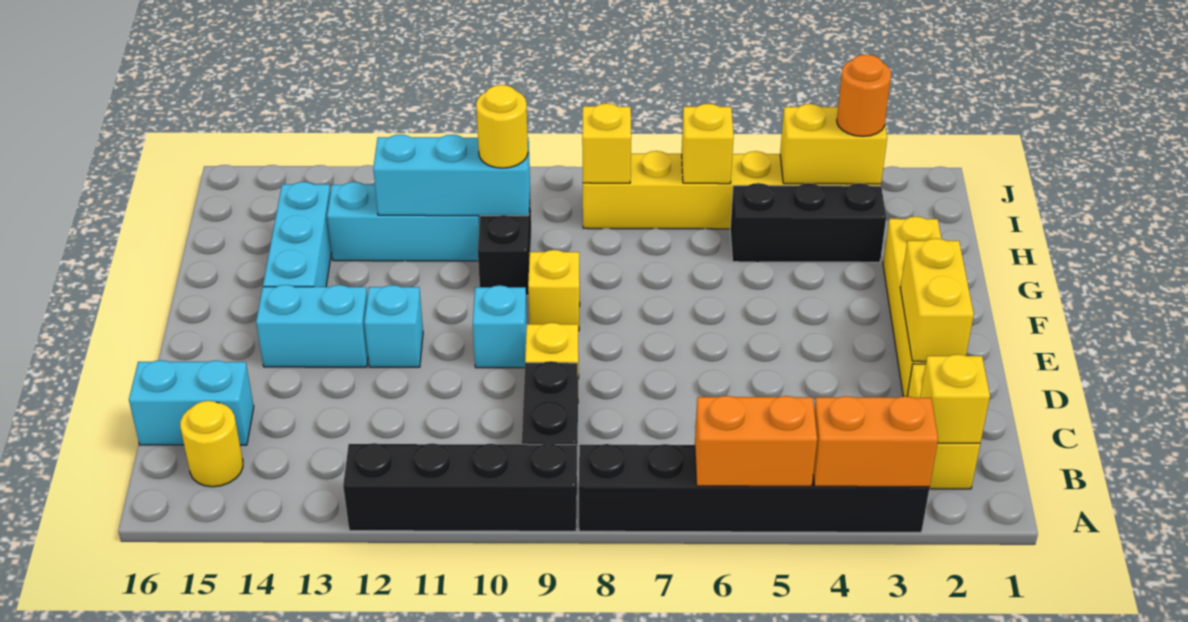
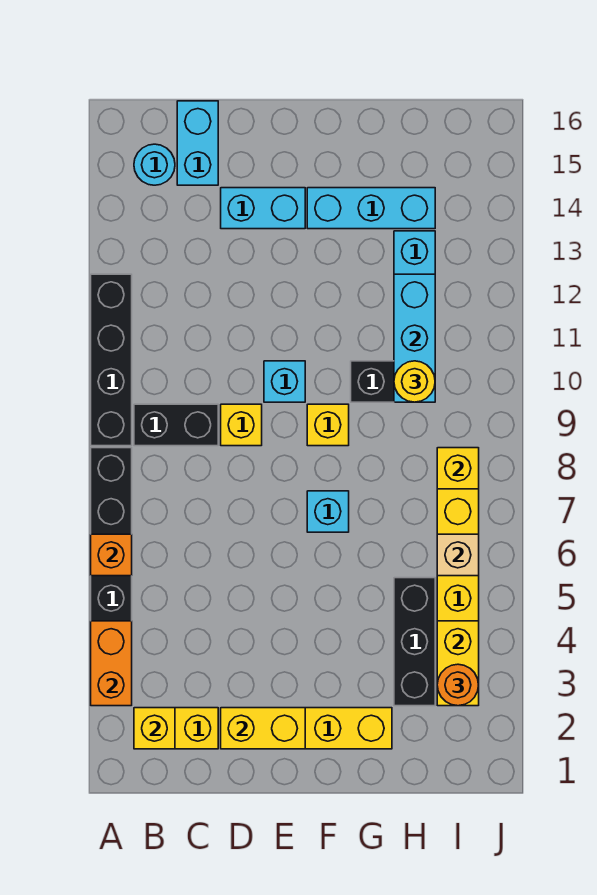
orange brick A5:A6 level 2 -> orange brick A6 level 2
yellow round brick B15 level 1 -> cyan round brick B15 level 1
cyan brick E12 level 1 -> cyan brick F7 level 1
cyan brick E13:E14 level 1 -> cyan brick D14:E14 level 1
yellow brick I6 level 2 -> tan brick I6 level 2

